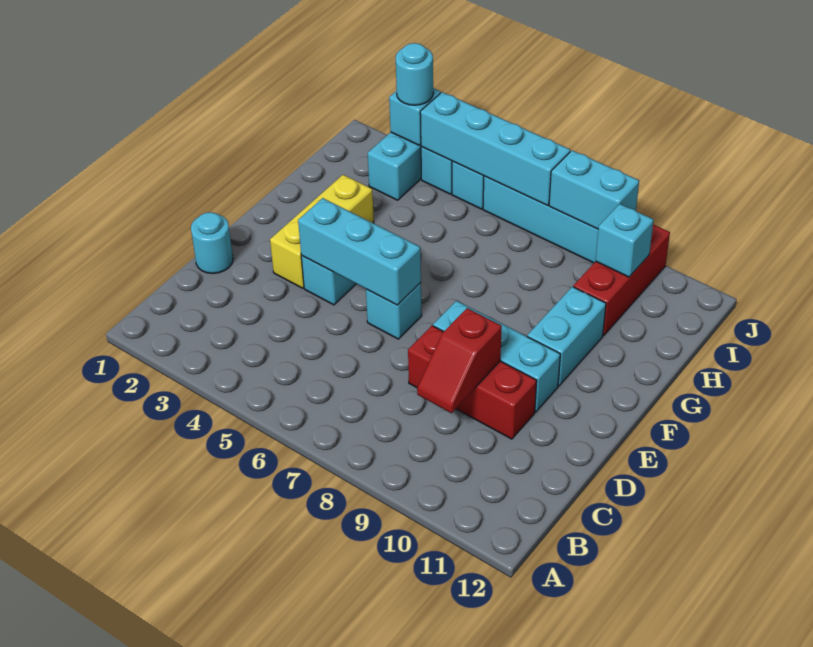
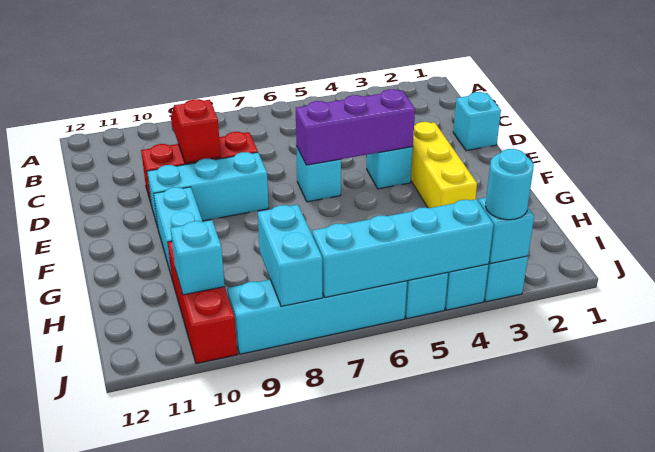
cyan round brick D1 level 1 -> cyan brick D1 level 1
cyan brick E4:E6 level 2 -> purple brick E4:E6 level 2
cyan brick J8:J9 level 2 -> cyan brick I8:J8 level 2

